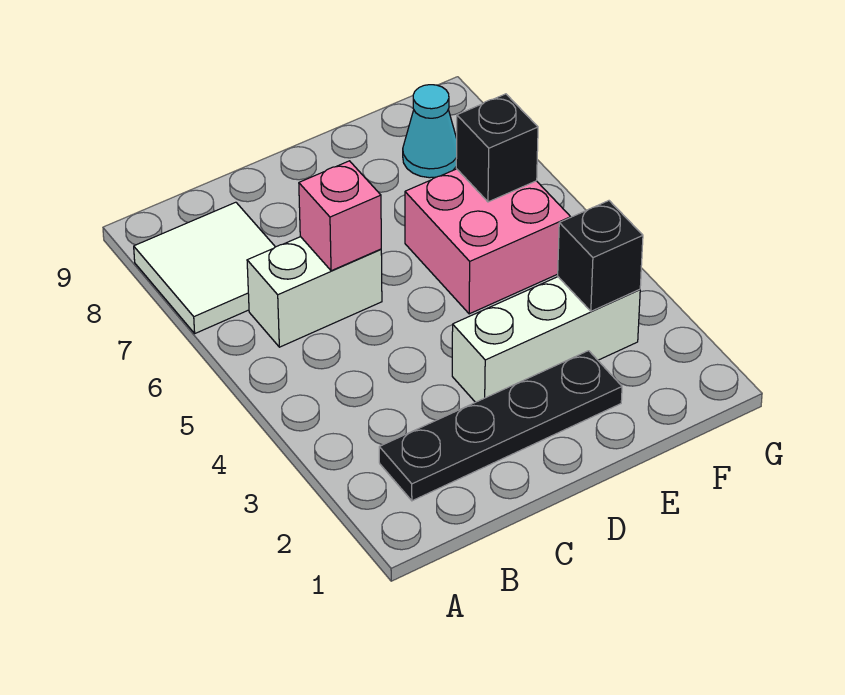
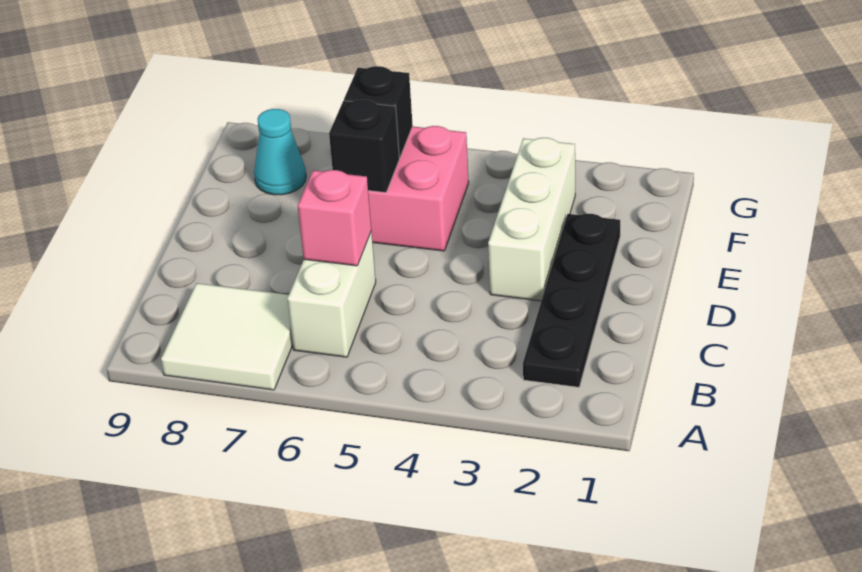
black brick F3 level 2 -> black brick E6 level 2

